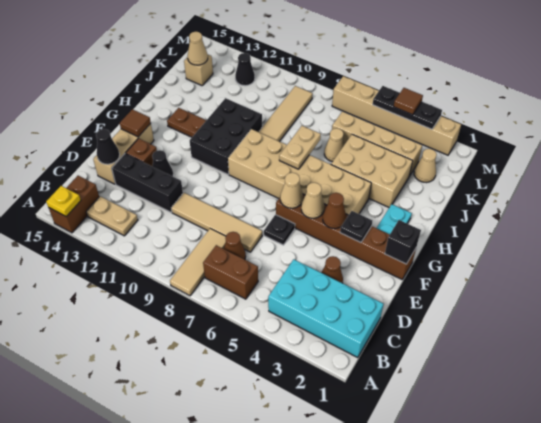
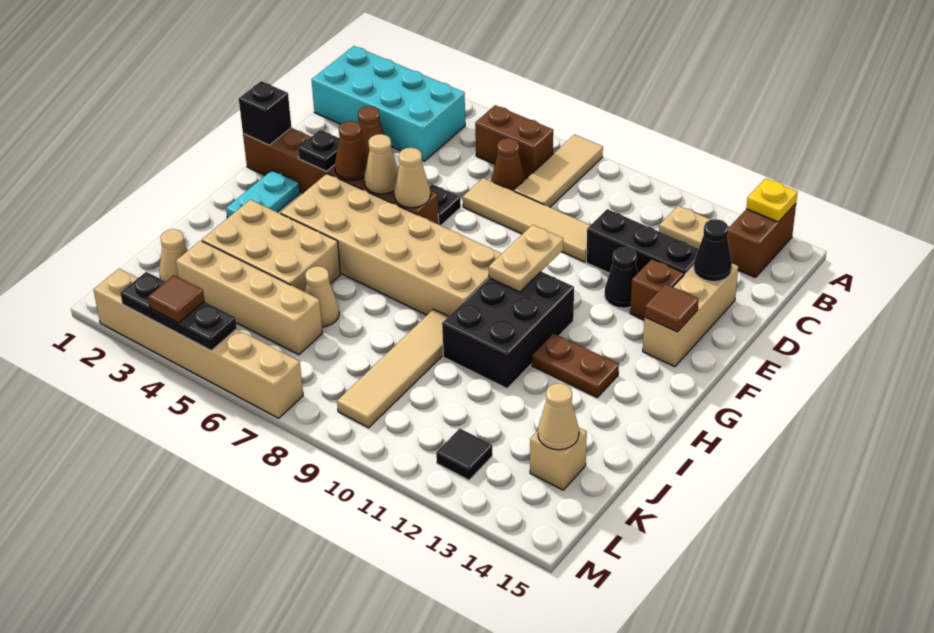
tan plate H7:I7 level 2 -> tan plate F10:G10 level 2
black cone L12 level 1 -> black tile L12 level 1

